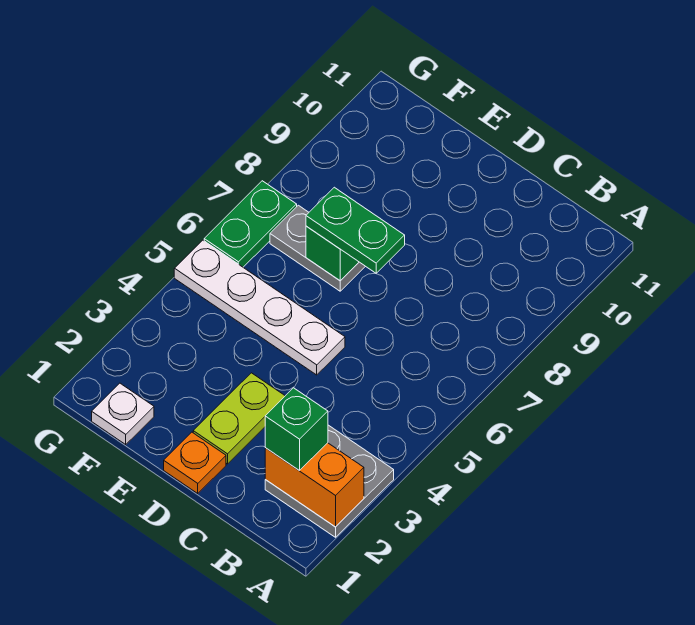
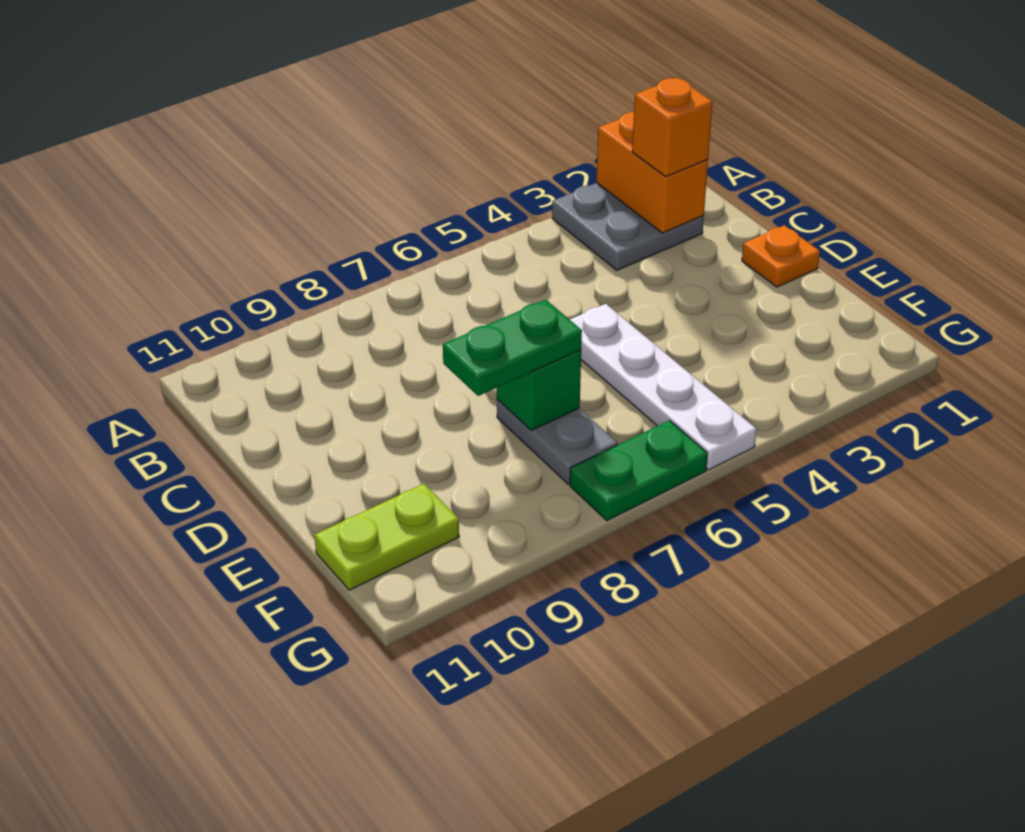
green brick B2 level 3 -> orange brick B2 level 3
lime plate D2:D3 level 1 -> lime plate F10:F11 level 1
green plate D7:E7 level 3 -> green plate E7:E8 level 3
white plate F1 level 1 -> none

